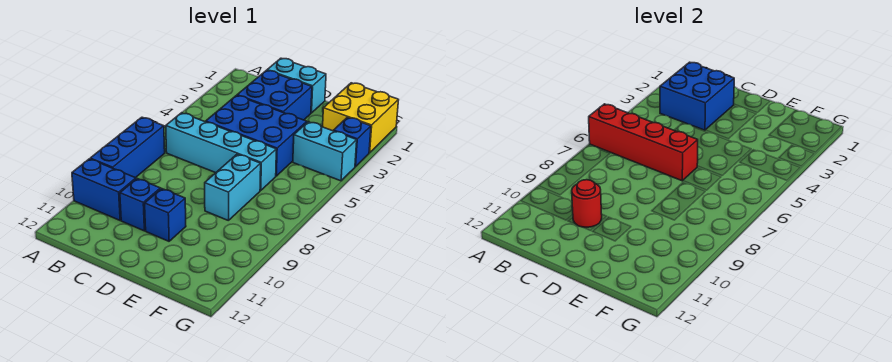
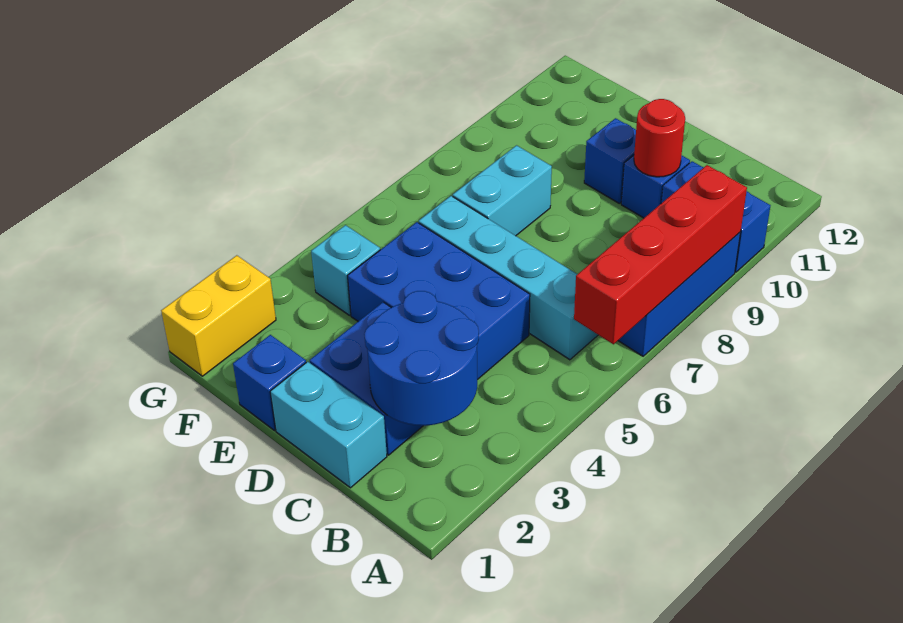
red brick A6:D6 level 2 -> red brick A6:A9 level 2
blue brick B2:C3 level 2 -> blue round brick B2:C3 level 2
yellow brick F1:G2 level 1 -> yellow brick G1:G2 level 1
cyan brick F4:G4 level 1 -> cyan brick F4 level 1
blue brick G3 level 1 -> blue brick E1 level 1

